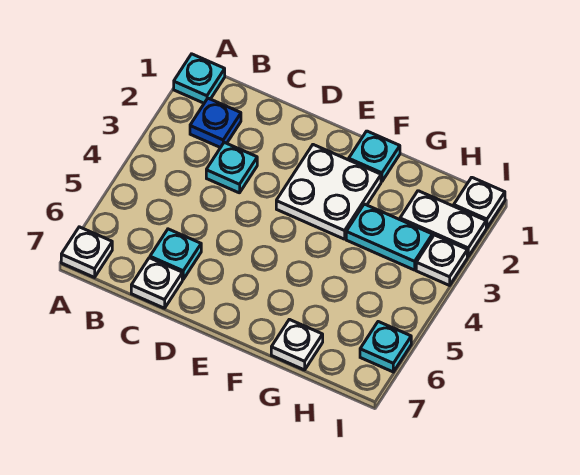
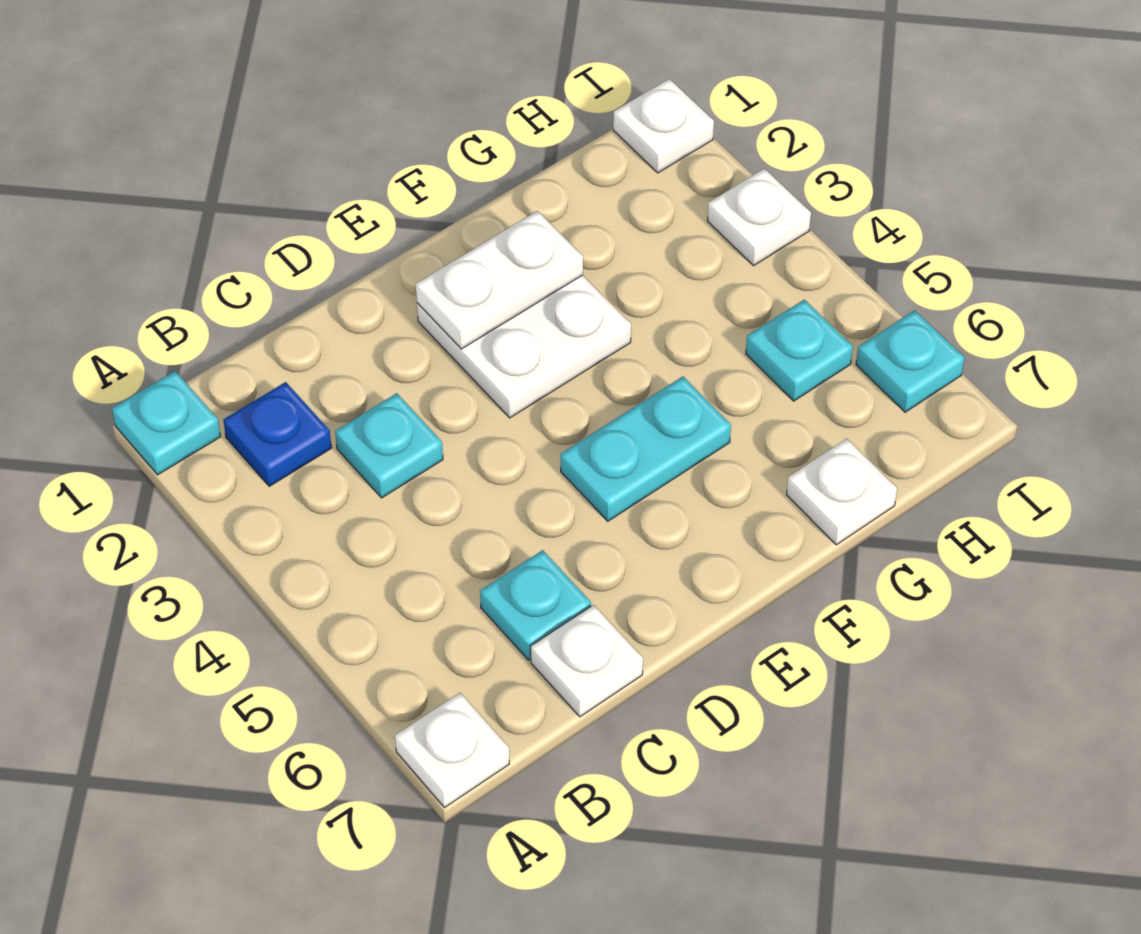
cyan plate F1 level 1 -> cyan plate H5 level 1
cyan plate G3:H3 level 1 -> cyan plate E5:F5 level 1
white plate H2:I2 level 1 -> white plate E2:F2 level 2

